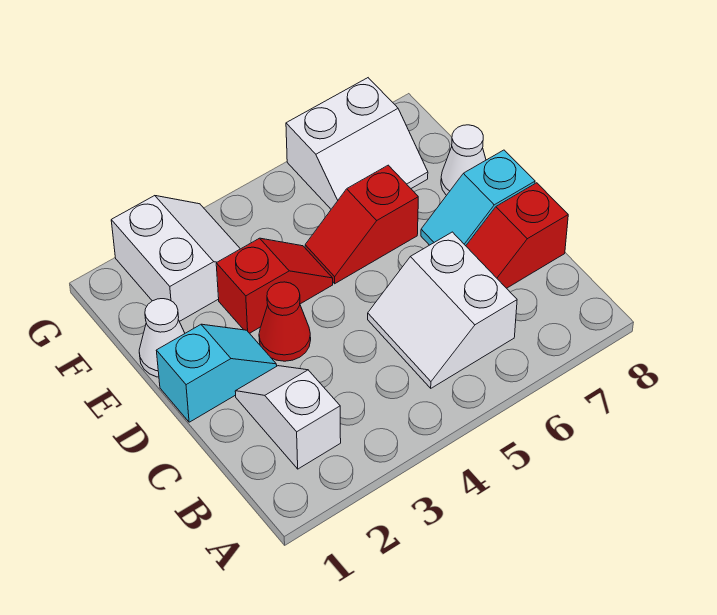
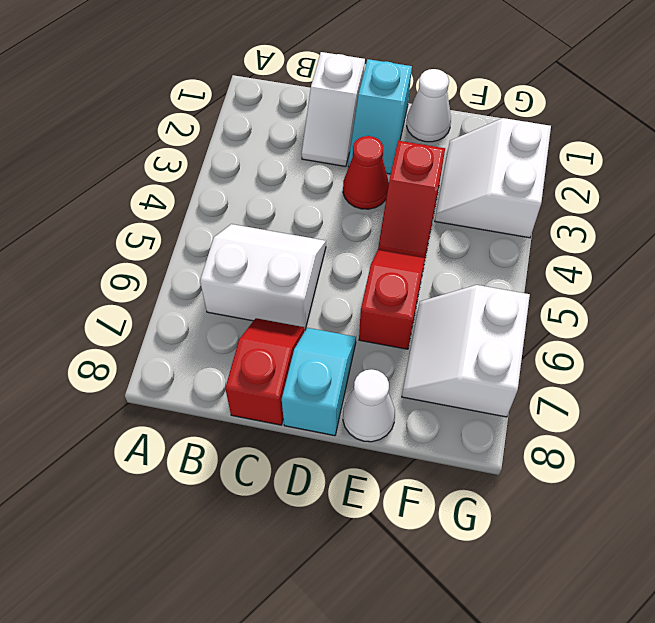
white slope B2:C2 level 1 top B -> white slope C1:C2 level 1 top 1
white slope F2:G3 level 1 top 2 -> white slope F2:G3 level 1 top G

